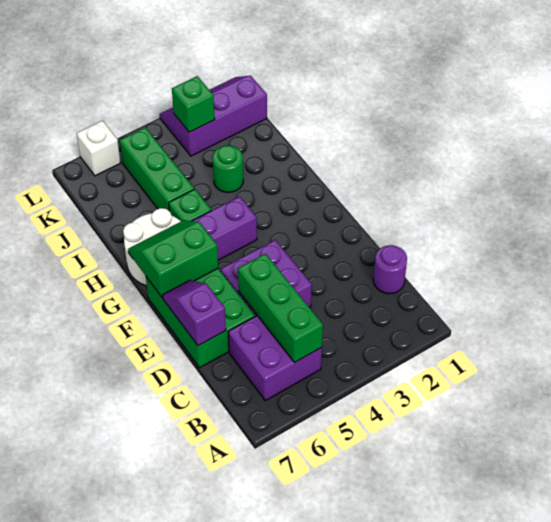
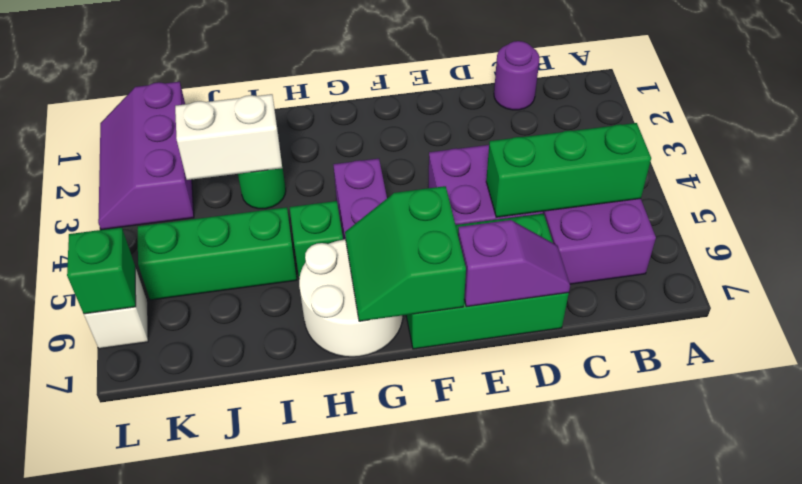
purple slope D7:E7 level 2 top D -> purple slope D7:E7 level 2 top E
none -> white brick I3:J3 level 2
green brick K3 level 2 -> green brick L6 level 2

